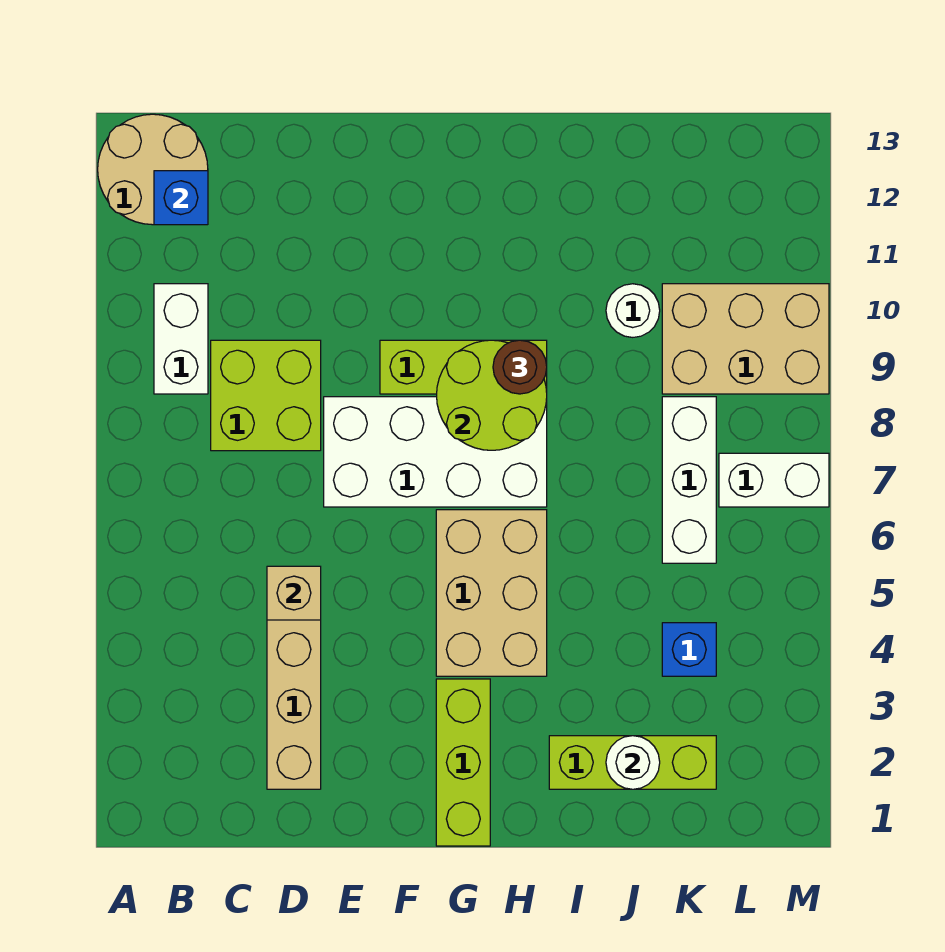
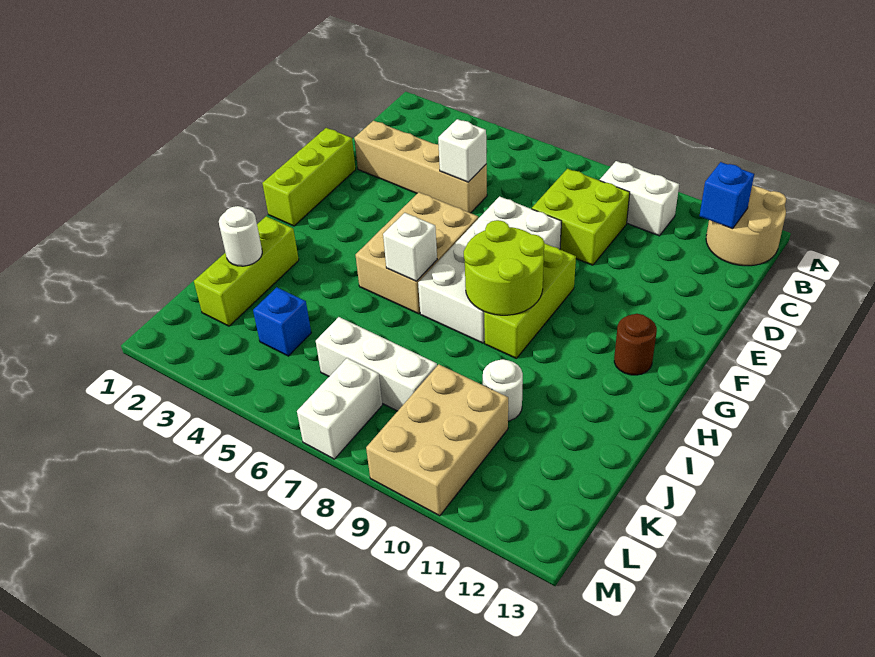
tan brick D5 level 2 -> white brick D5 level 2
lime brick G1:G3 level 1 -> lime brick E1:G1 level 1
tan brick G4:H6 level 1 -> tan brick F5:H6 level 1
none -> white brick H6 level 2
brown round brick H9 level 3 -> brown round brick G12 level 1

